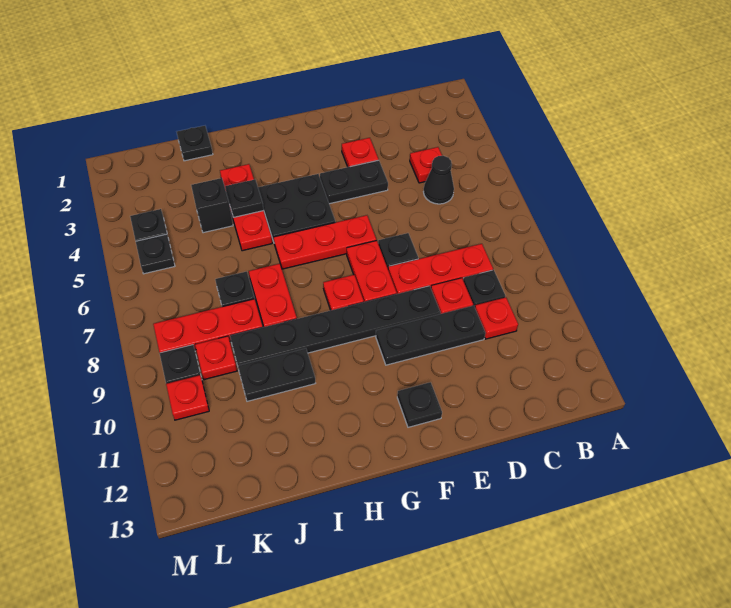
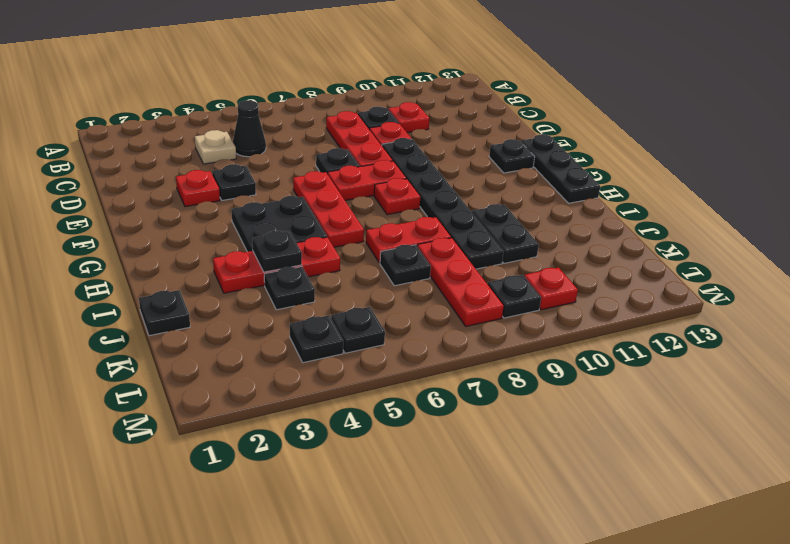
red plate C4 level 1 -> tan plate C4 level 1
black plate D10:F10 level 1 -> black plate F13:H13 level 1
black plate E4:F4 level 1 -> black plate E4 level 1
black brick J4 level 1 -> black plate J4 level 1
red plate K9 level 1 -> none

